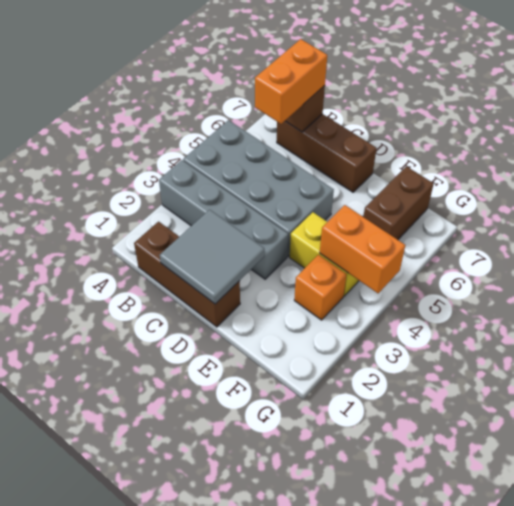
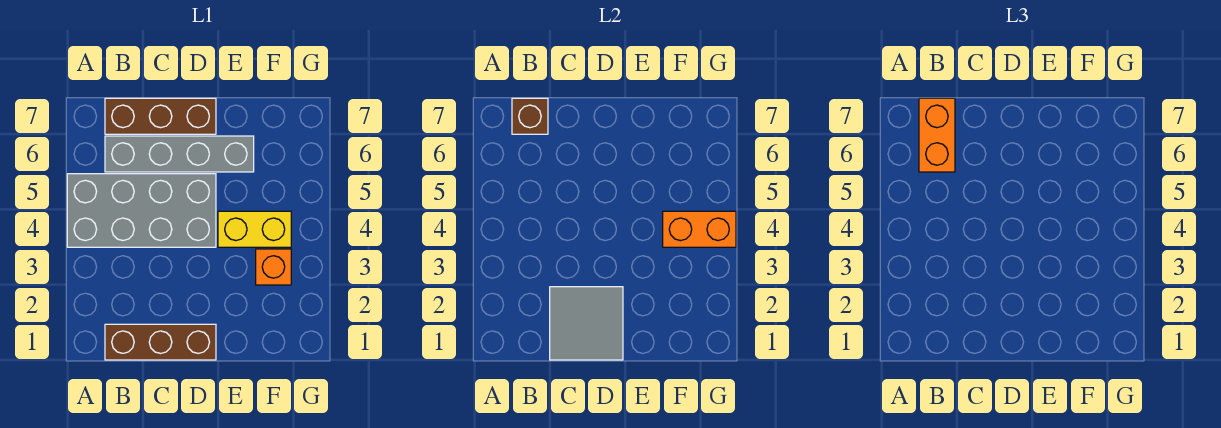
grey brick A3:D3 level 1 -> grey brick B6:E6 level 1
brown brick F6:F7 level 1 -> none

